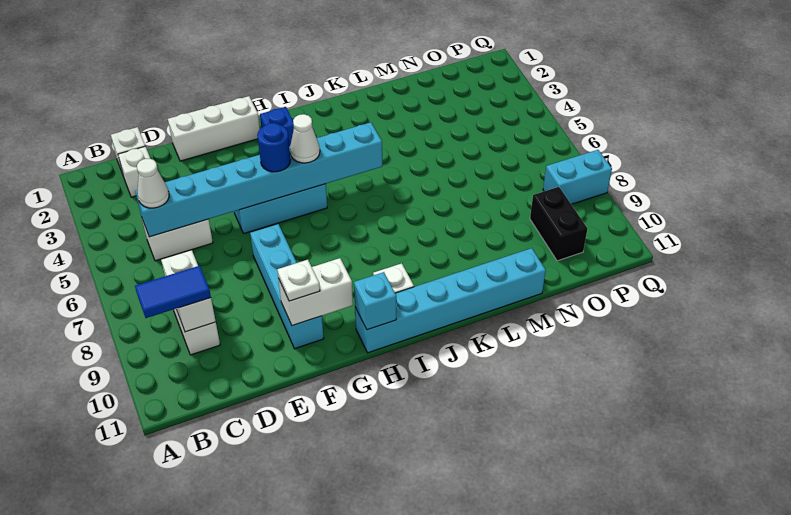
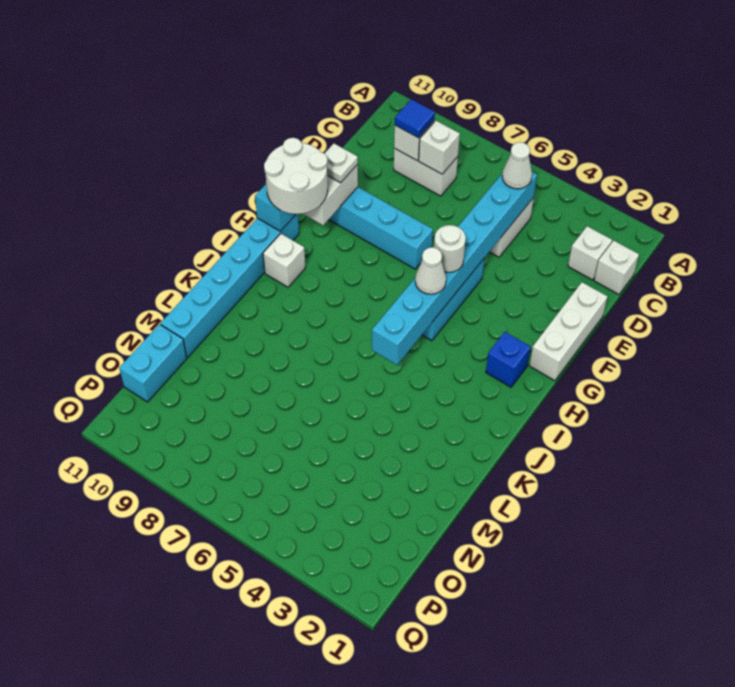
blue tile B9:C9 level 3 -> blue tile C9 level 3
blue round brick G5 level 3 -> white round brick G5 level 3
none -> white round brick G10:H11 level 3
black brick O9:O10 level 1 -> none
cyan brick P8:Q8 level 1 -> cyan brick N11:O11 level 1

